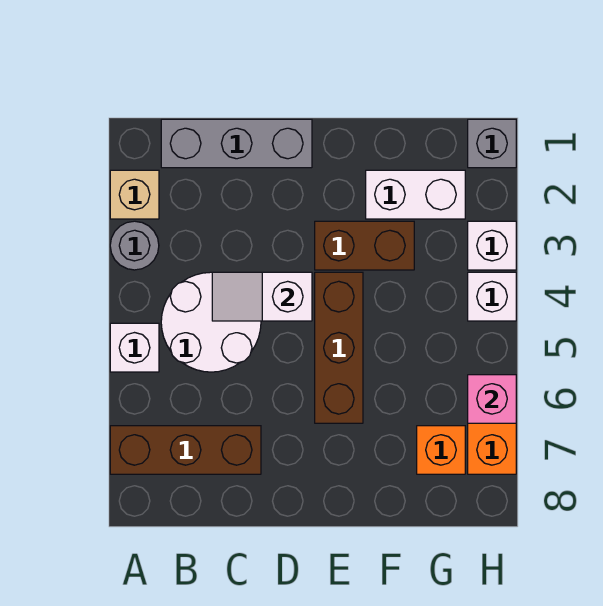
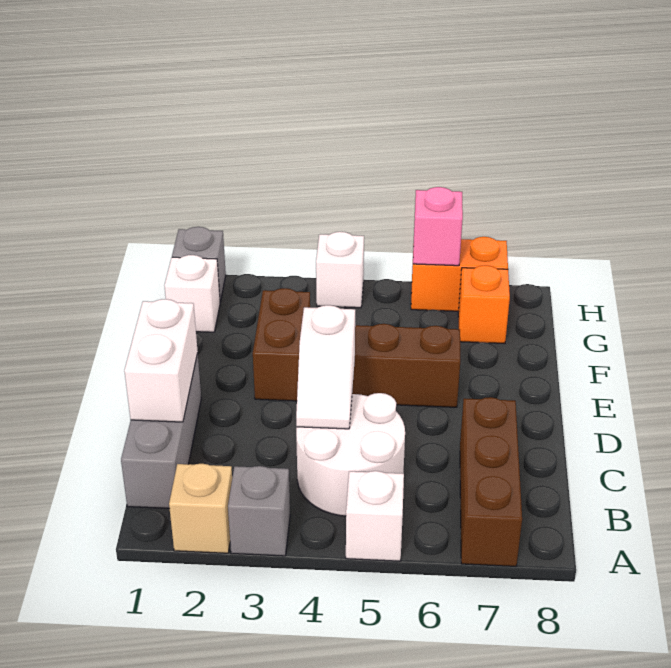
grey round brick A3 level 1 -> grey brick A3 level 1
white brick F2:G2 level 1 -> white brick C1:D1 level 2
white brick H3 level 1 -> white brick G1 level 1

